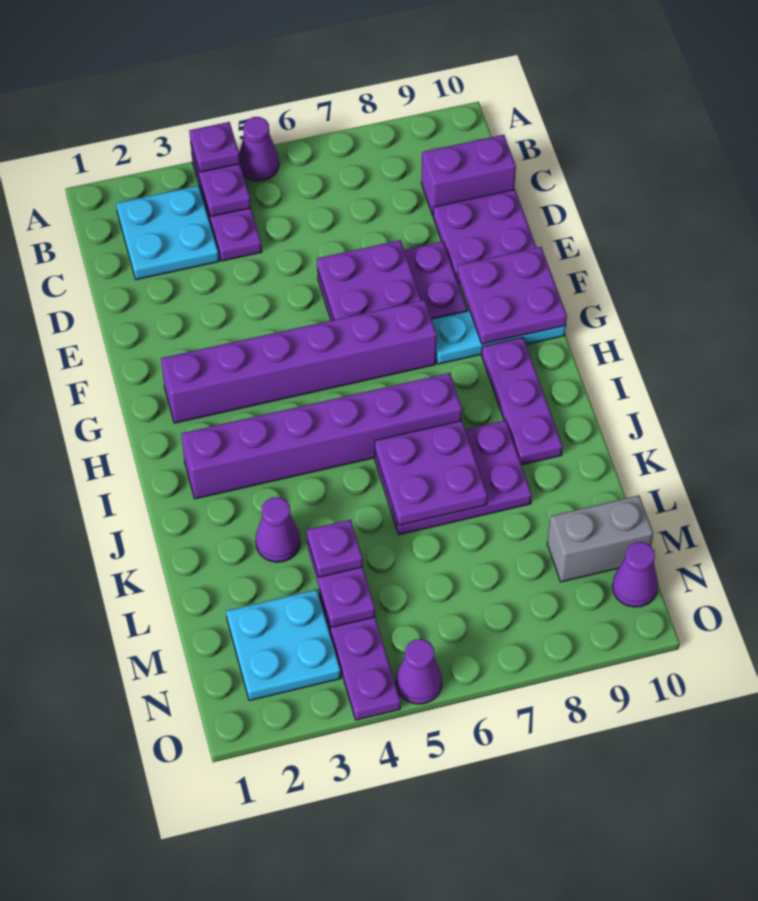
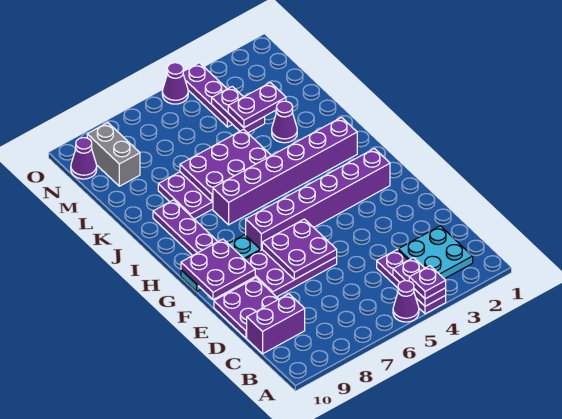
purple plate J6:K7 level 2 -> purple plate J5:K7 level 2
purple plate L4 level 3 -> purple plate L3:L4 level 3
cyan plate M2:N3 level 1 -> none
grey brick M9:M10 level 1 -> grey brick M9:N9 level 1

